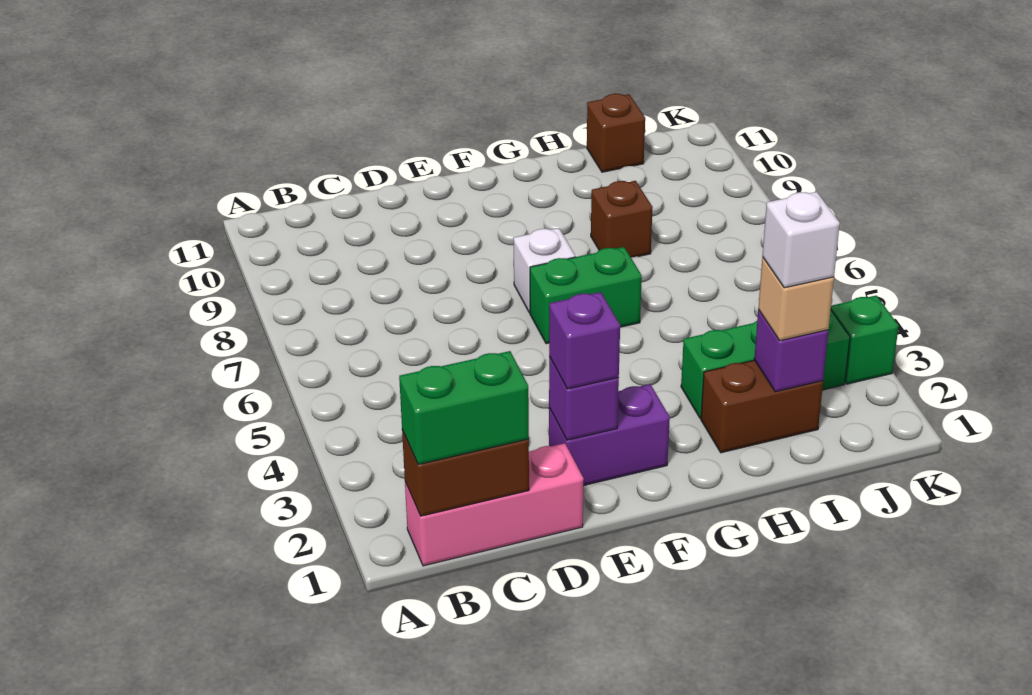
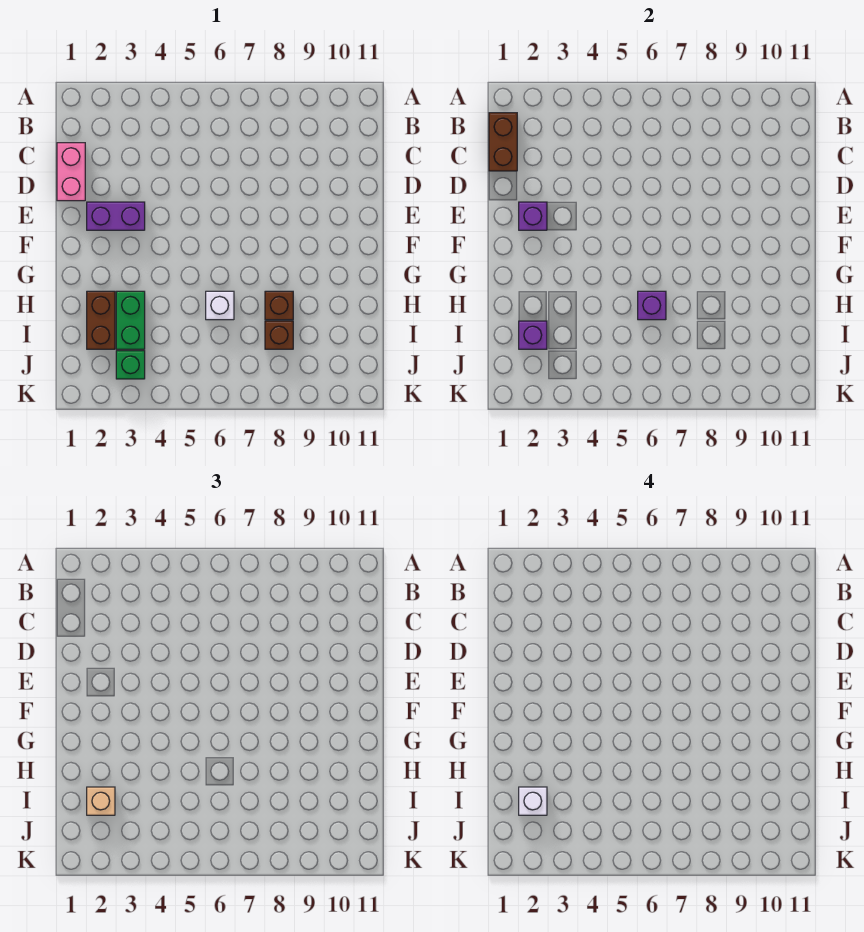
pink brick B1:D1 level 1 -> pink brick C1:D1 level 1
green brick B1:C1 level 3 -> none
purple brick E2:F2 level 1 -> purple brick E2:E3 level 1
purple brick E2 level 3 -> purple brick H6 level 2
green brick F6:G6 level 1 -> none
white brick F7 level 1 -> white brick H6 level 1
brown brick I11 level 1 -> brown brick I8 level 1
green brick K3 level 1 -> none

